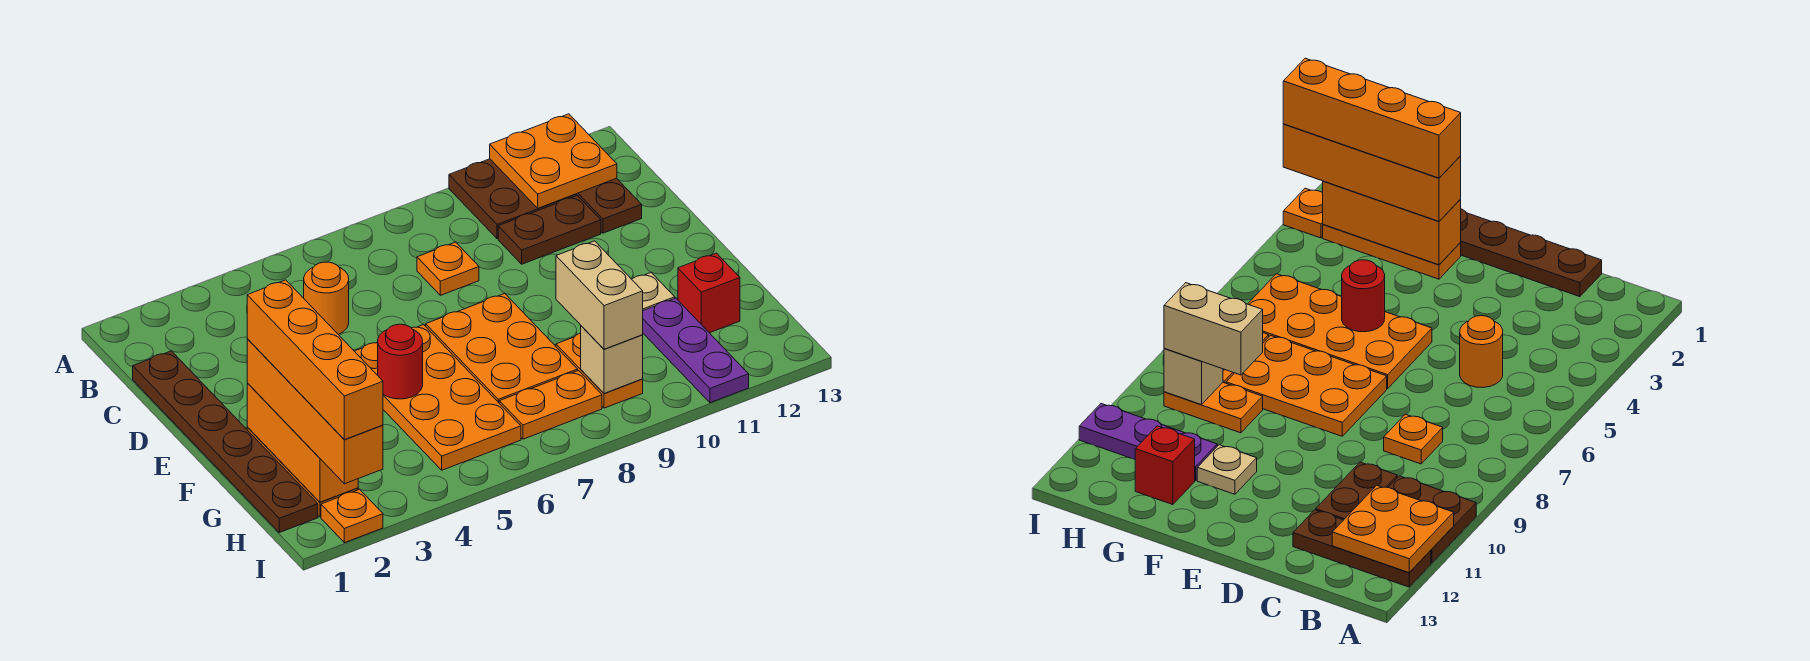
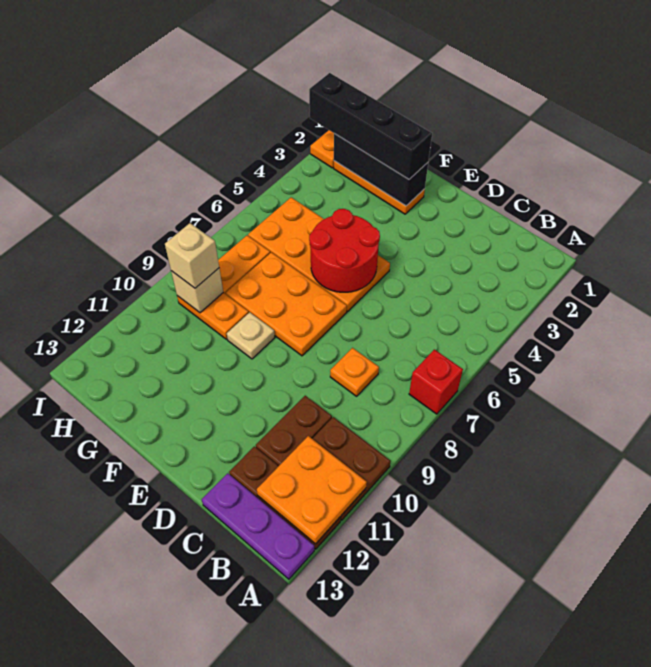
brown plate C1:H1 level 1 -> none
orange round brick C5 level 1 -> none
orange brick F2:H2 level 2 -> black brick F2:H2 level 2
orange brick F2:I2 level 3 -> black brick F2:I2 level 3
orange brick F2:I2 level 4 -> none
red round brick F5 level 2 -> red round brick E5:F6 level 2
tan plate F11 level 1 -> tan plate F9 level 1
tan brick G9:H9 level 3 -> tan brick H9 level 3
purple plate G11:I11 level 1 -> purple plate A13:C13 level 1
red brick G12 level 1 -> red brick A7 level 1

